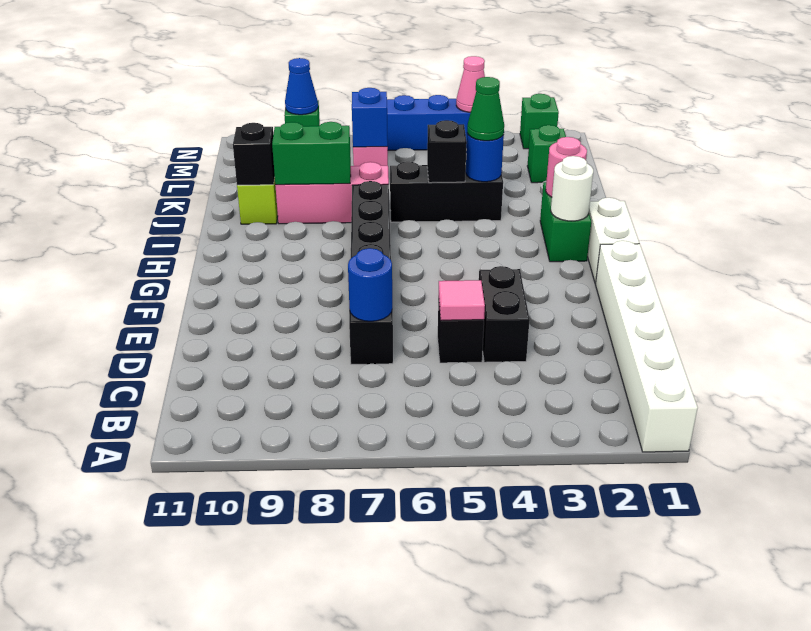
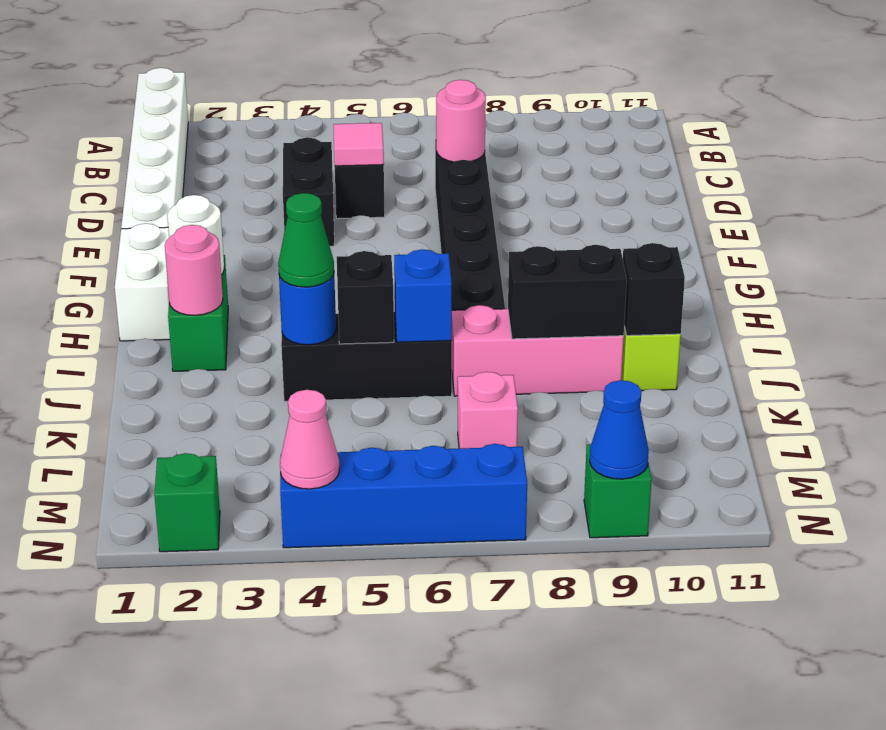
blue round brick D7 level 2 -> pink round brick D7 level 2
green brick J8:J9 level 2 -> black brick J8:J9 level 2
green brick L2 level 1 -> none
blue brick L7 level 2 -> blue brick J6 level 2

